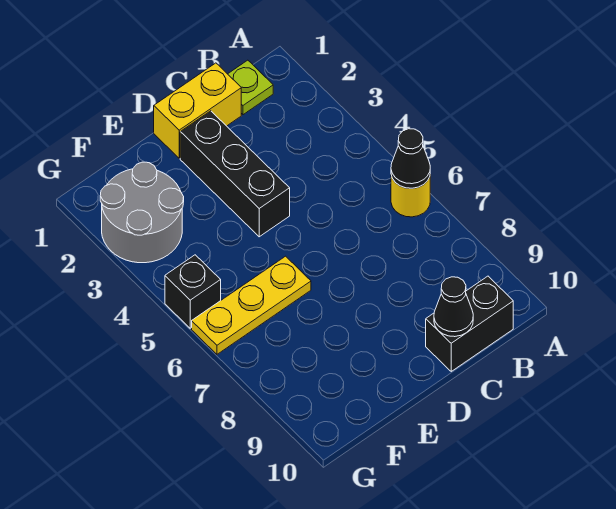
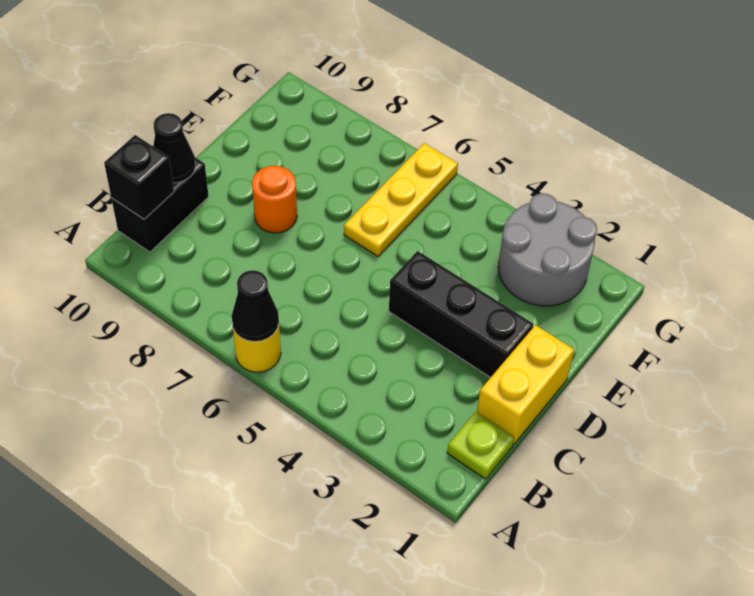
none -> orange round brick D8 level 1
black brick G5 level 1 -> black brick B10 level 2

